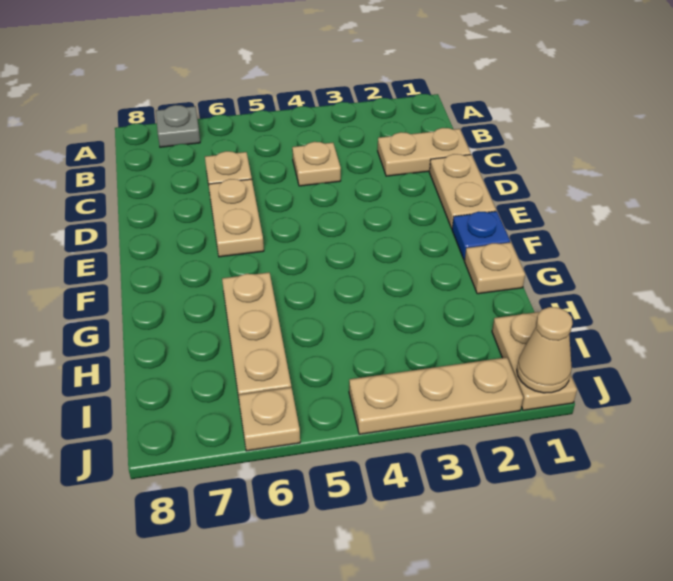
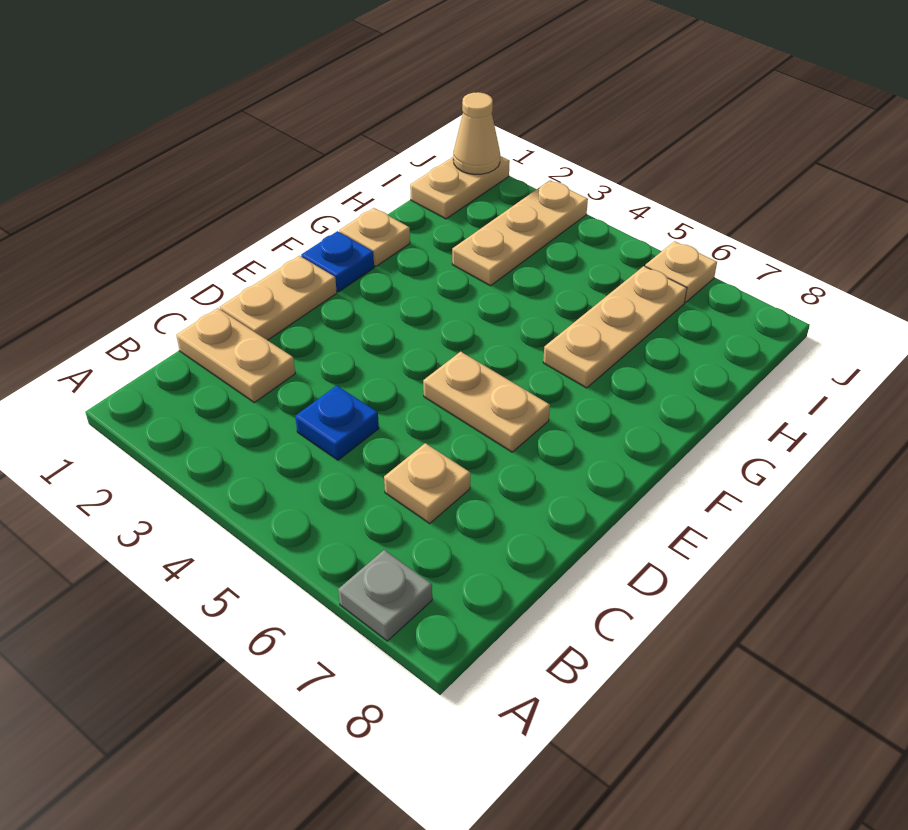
tan plate C4 level 1 -> blue plate C4 level 1
tan plate D6:E6 level 1 -> tan plate E5:E6 level 1
tan plate J2:J4 level 1 -> tan plate H3:J3 level 1

